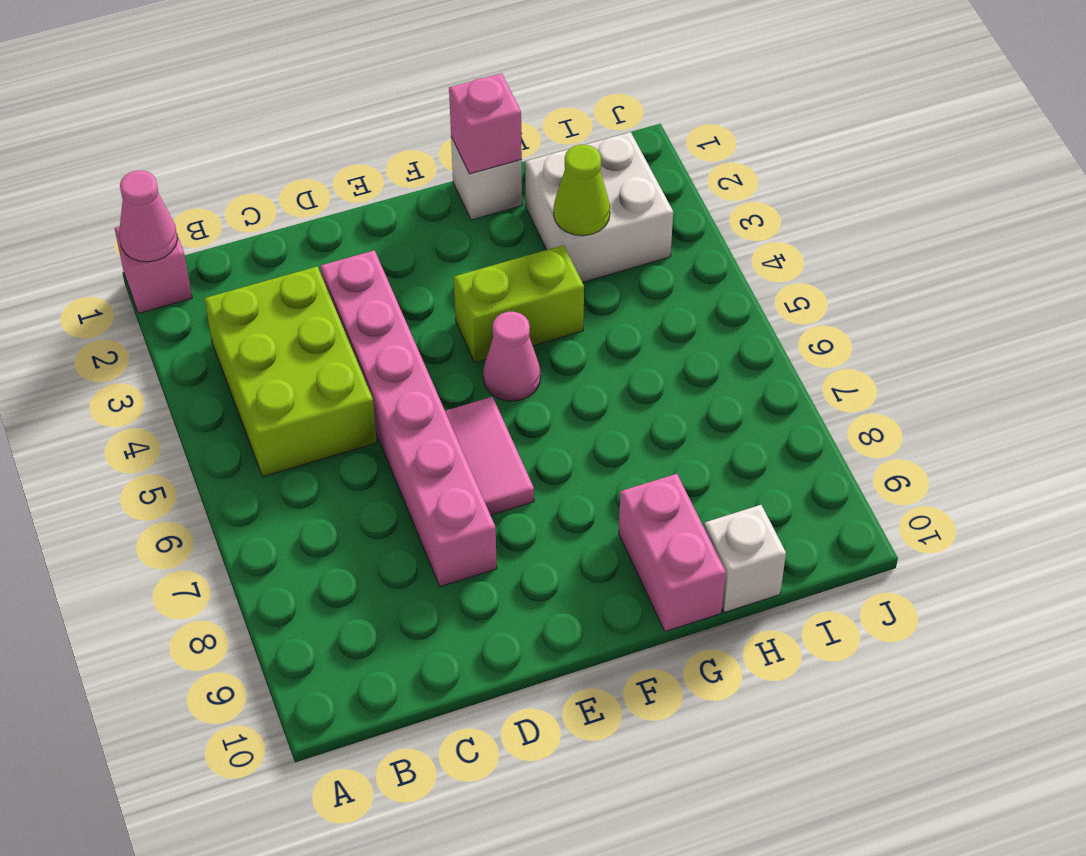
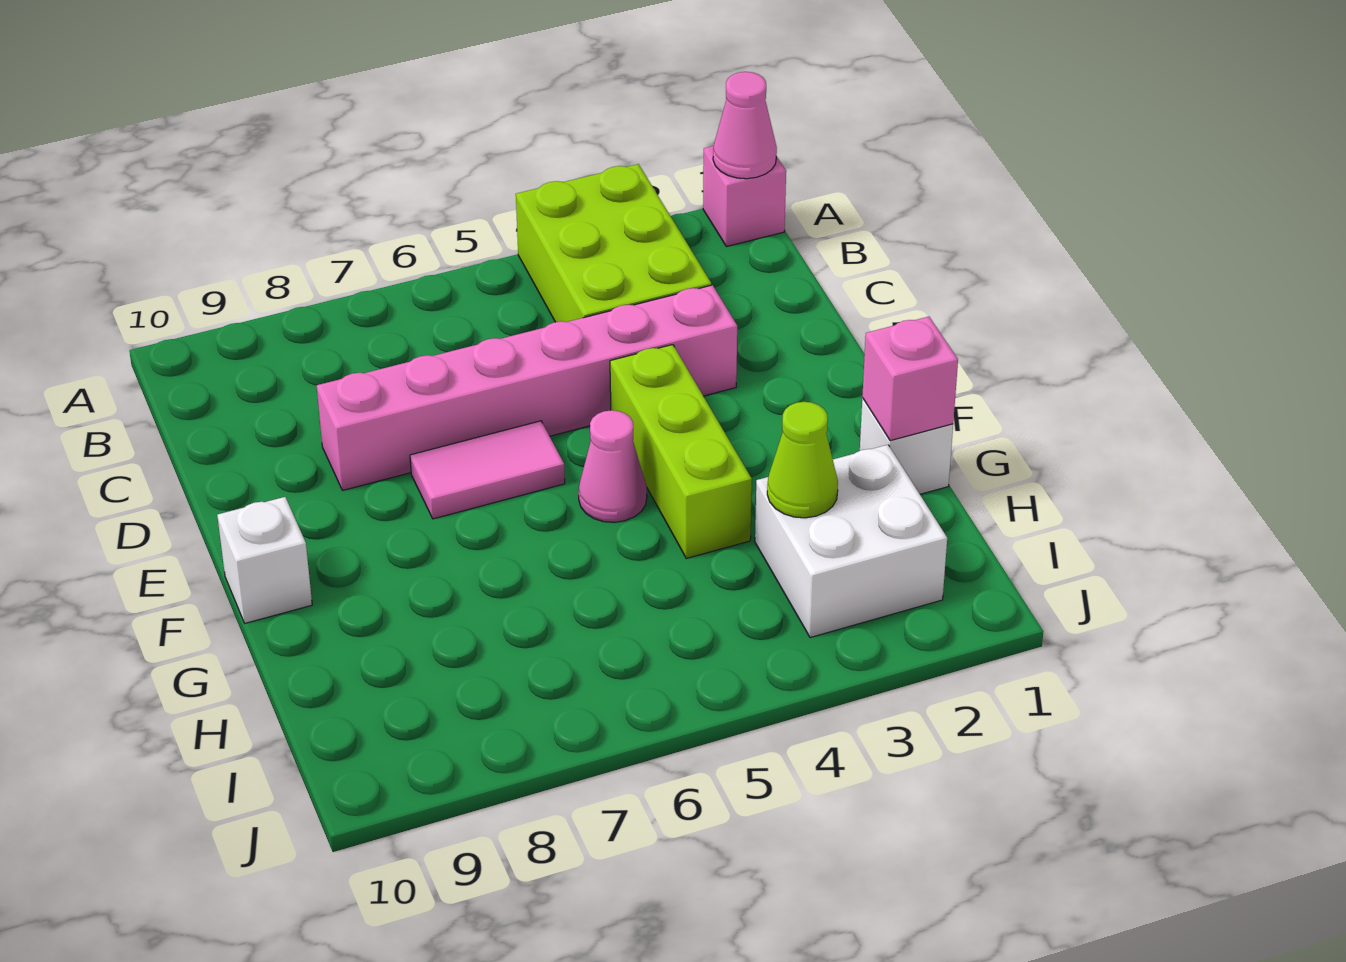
lime brick B3:C5 level 1 -> lime brick A3:C4 level 1
lime brick F4:G4 level 1 -> lime brick E4:G4 level 1
pink brick G9:G10 level 1 -> none
white brick H10 level 1 -> white brick F10 level 1

